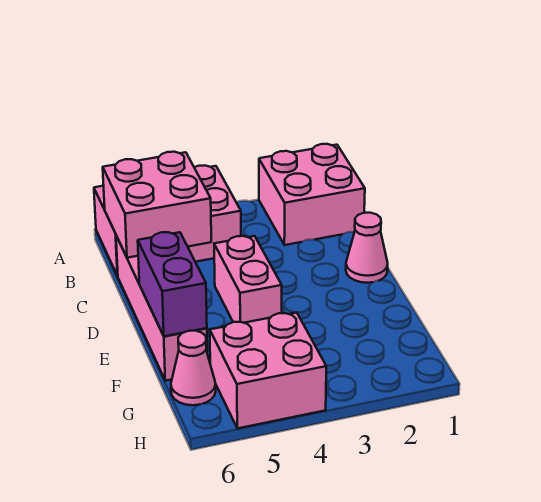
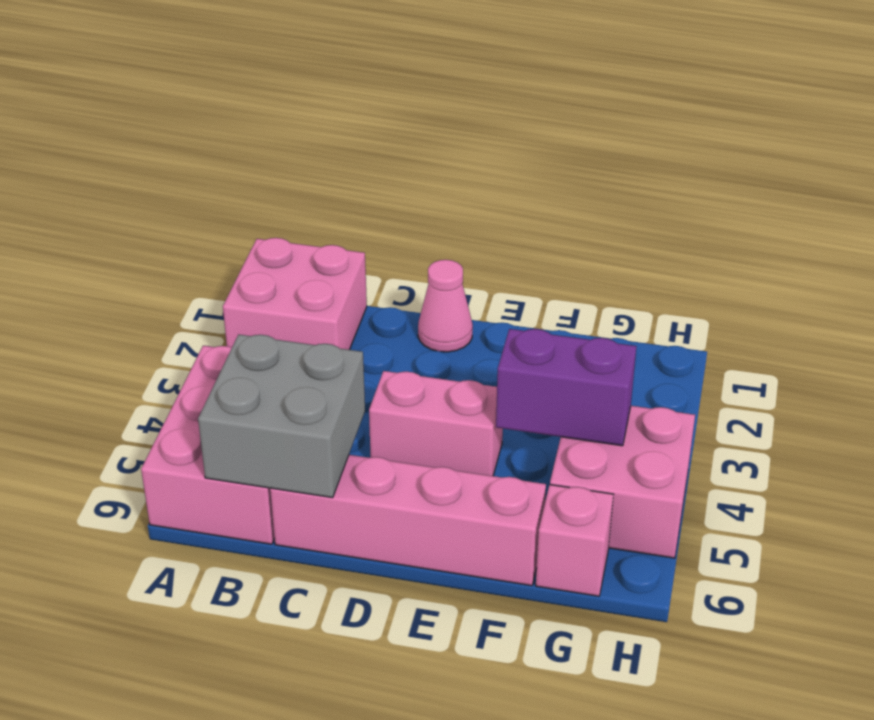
pink brick B5:C6 level 2 -> grey brick B5:C6 level 2
purple brick E6:F6 level 2 -> purple brick F4:G4 level 2
pink cone G6 level 1 -> pink brick G6 level 1

